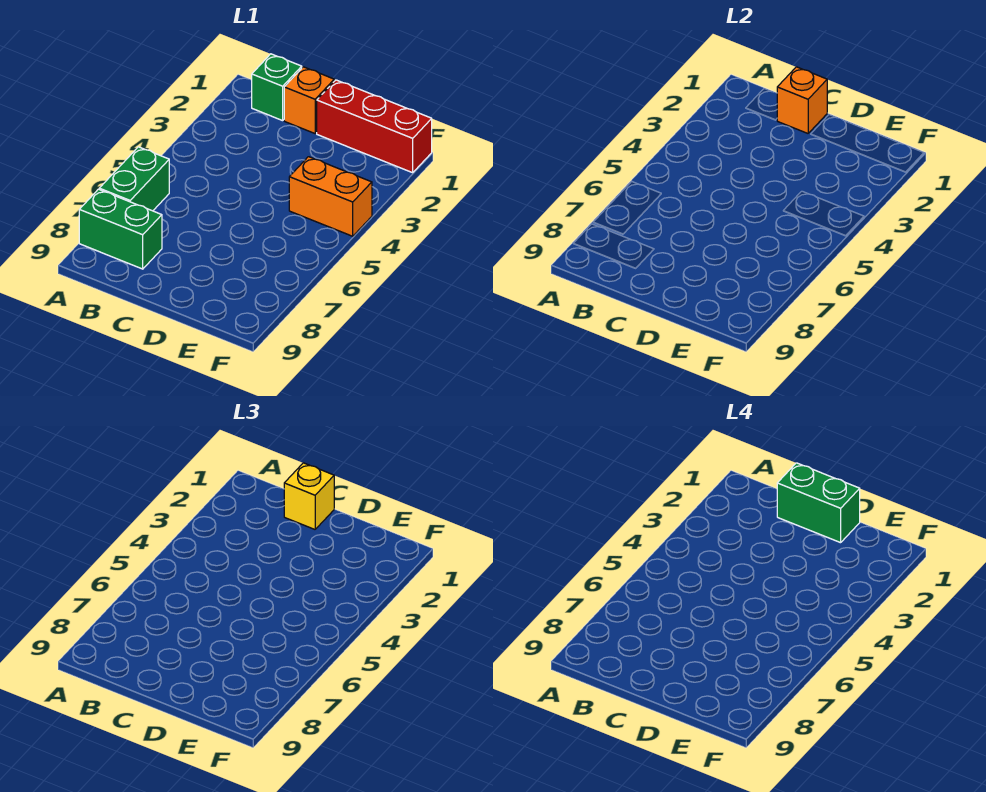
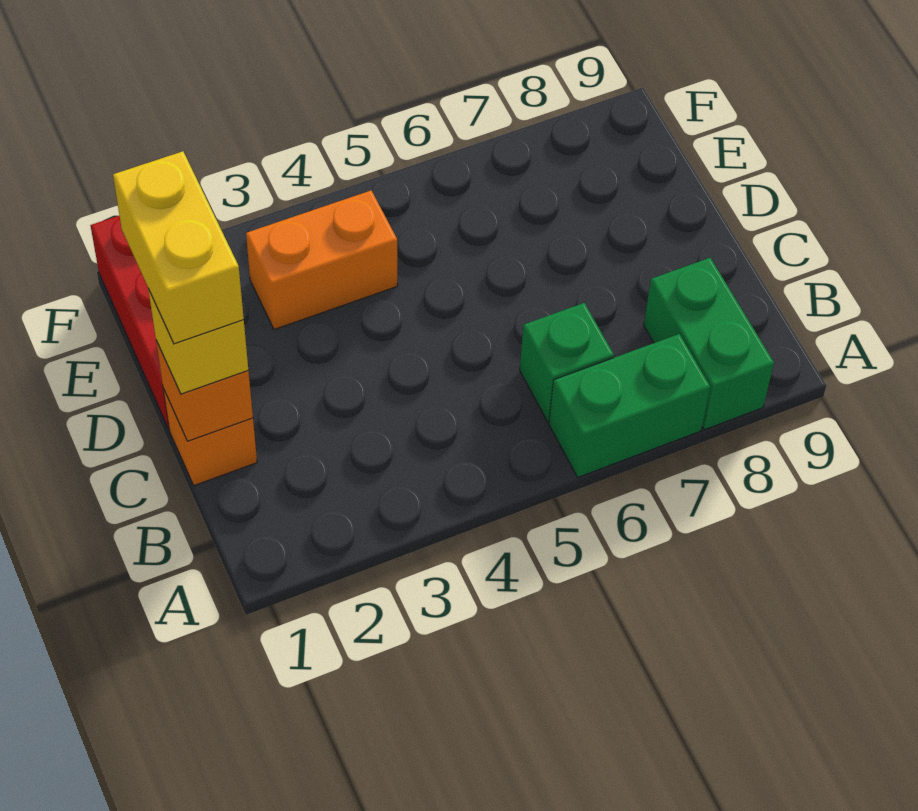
green brick B1 level 1 -> green brick B6 level 1
green brick C1:D1 level 4 -> yellow brick C1:D1 level 4
orange brick E4:F4 level 1 -> orange brick E3:E4 level 1

